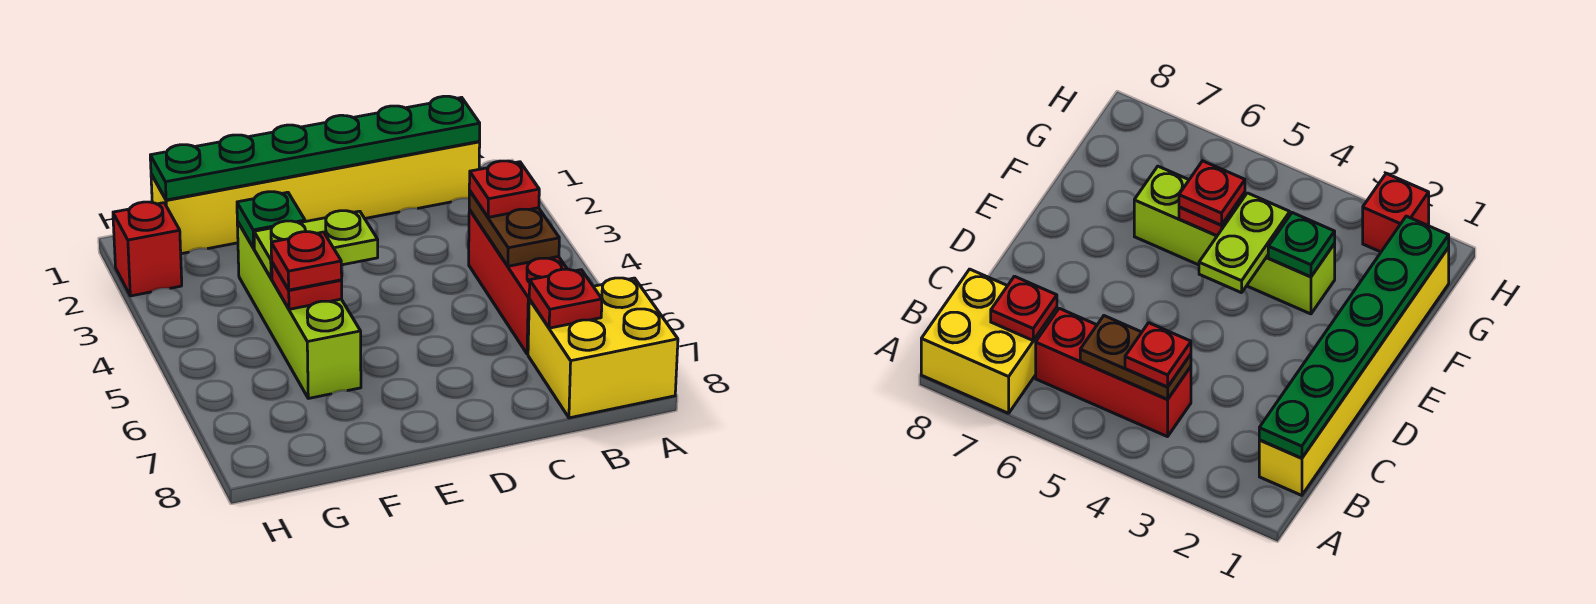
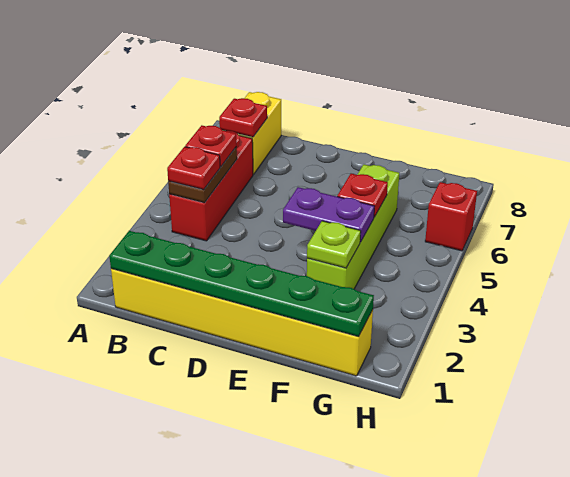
yellow brick A7:B8 level 1 -> yellow brick B7:B8 level 1
lime plate E4:F4 level 2 -> purple plate E4:F4 level 2
green plate F3 level 2 -> lime plate F3 level 2
red plate F5 level 3 -> red plate B5 level 3
red brick H2 level 1 -> red brick H6 level 1

